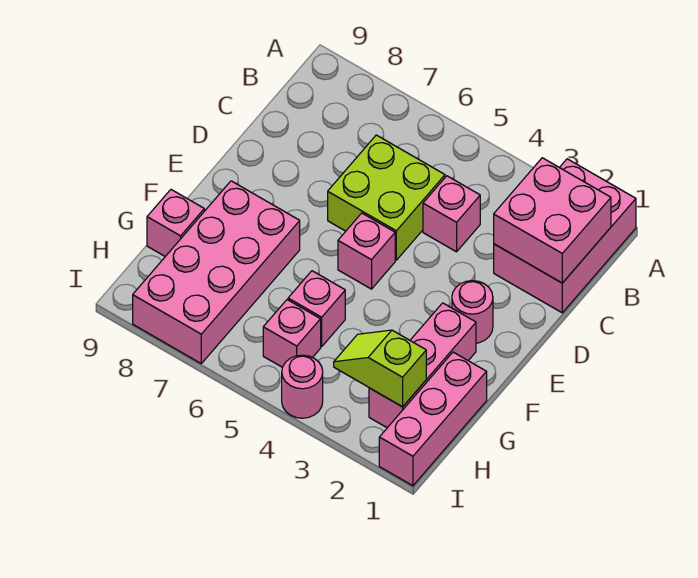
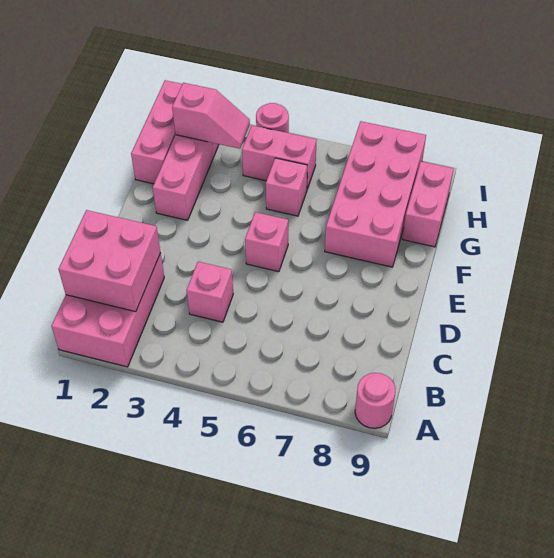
lime brick C5:D6 level 1 -> none
pink round brick E2 level 1 -> pink round brick A9 level 1
pink brick G9 level 1 -> pink brick G9:H9 level 1
lime slope H2:H3 level 2 top 2 -> pink slope H2:H3 level 2 top 2
pink brick H5 level 1 -> pink brick H4:H5 level 1

